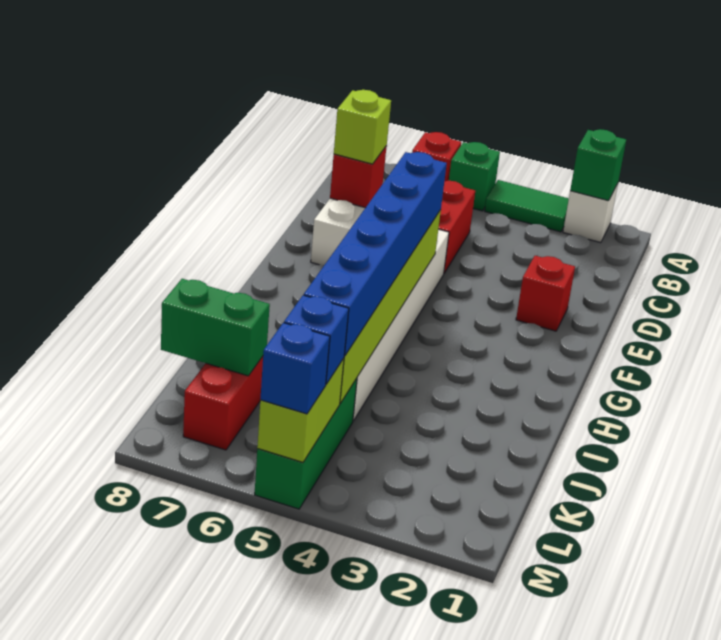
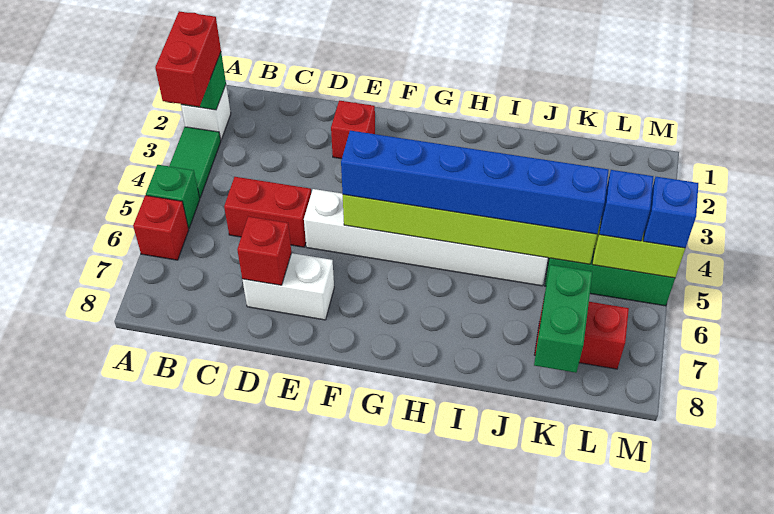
none -> red brick A2:A3 level 3
lime brick D7 level 3 -> none

